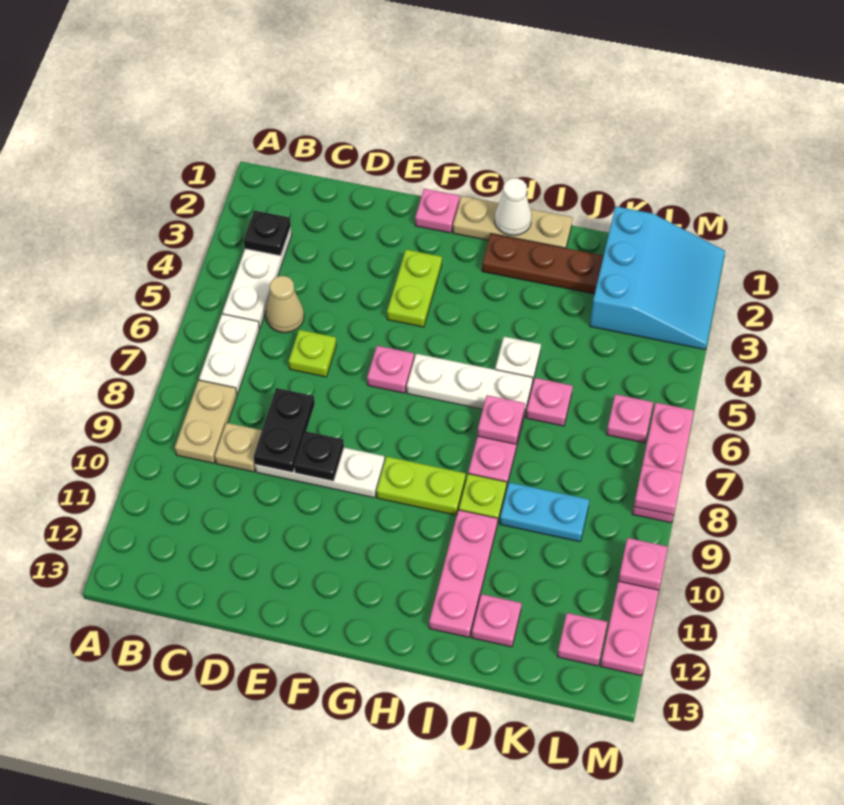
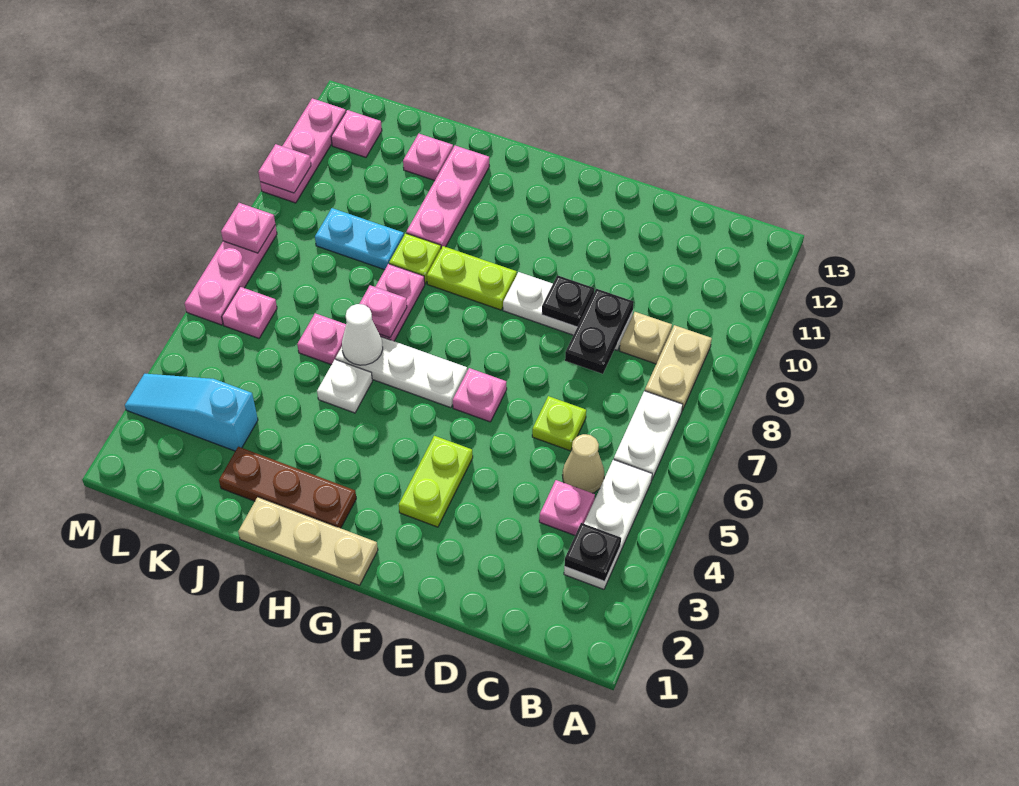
pink plate F1 level 1 -> pink plate C4 level 1
white cone H1 level 2 -> white cone I6 level 2
cyan slope K1:M3 level 1 top K -> cyan slope K3:M3 level 1 top K

